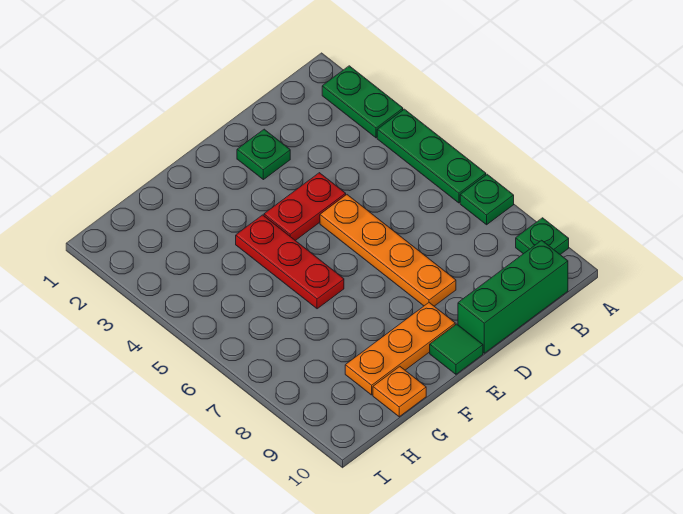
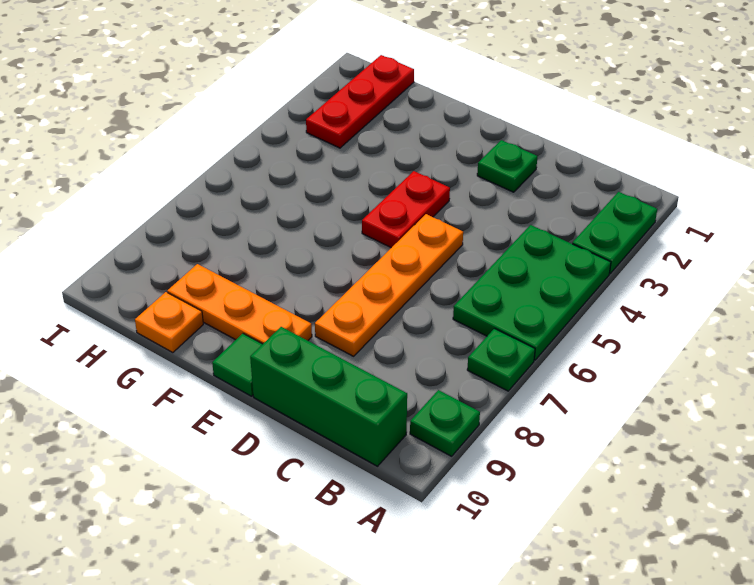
green plate A4:A6 level 1 -> green plate A4:B6 level 1
red plate D4:E4 level 1 -> red plate E4:E5 level 1
red plate F4:F6 level 1 -> red plate H1:H3 level 1

